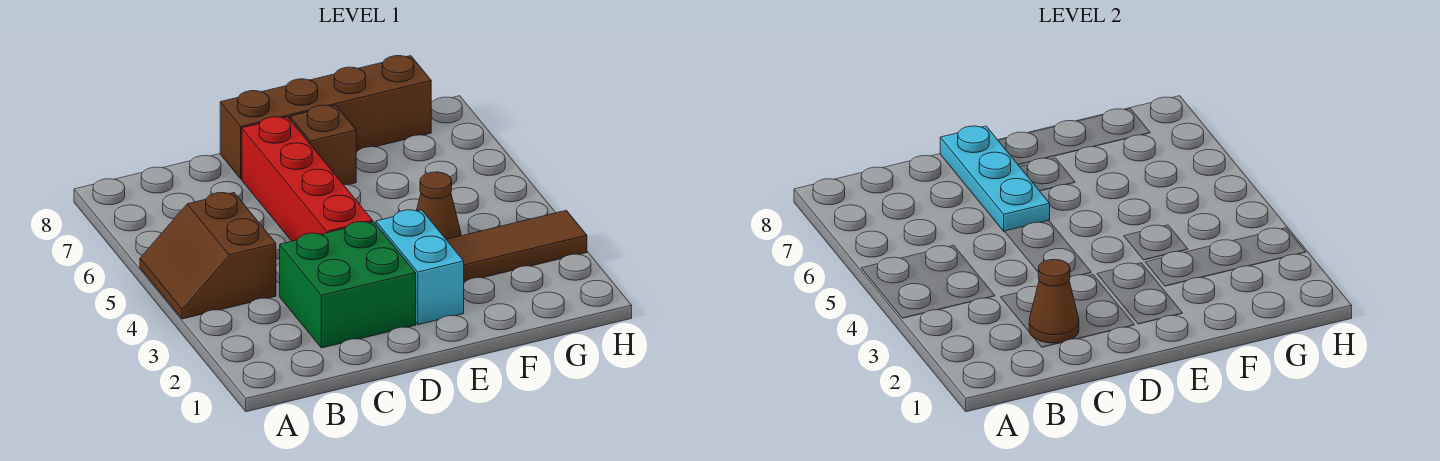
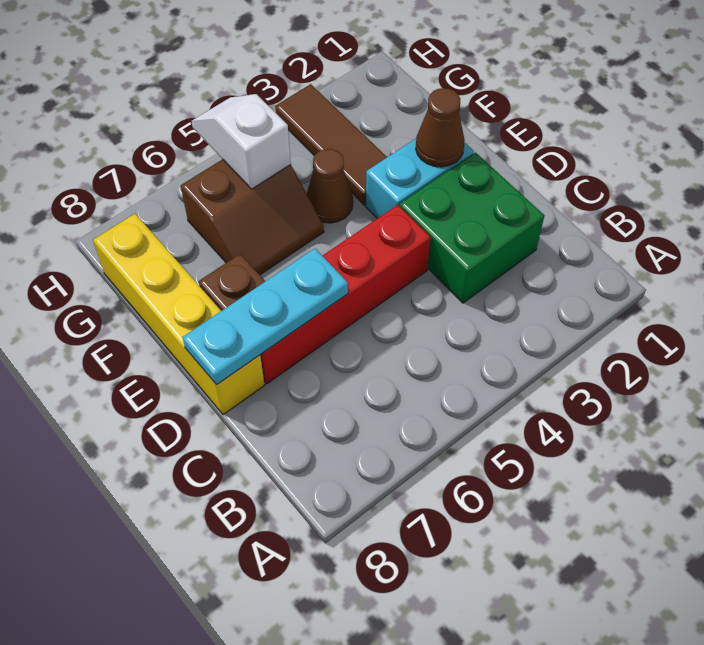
brown slope A4:B5 level 1 top B -> brown slope F5:G6 level 1 top G
brown cone C2 level 2 -> brown cone E2 level 2
brown brick D8:G8 level 1 -> yellow brick D8:G8 level 1
none -> white slope G5:H5 level 2 top G

